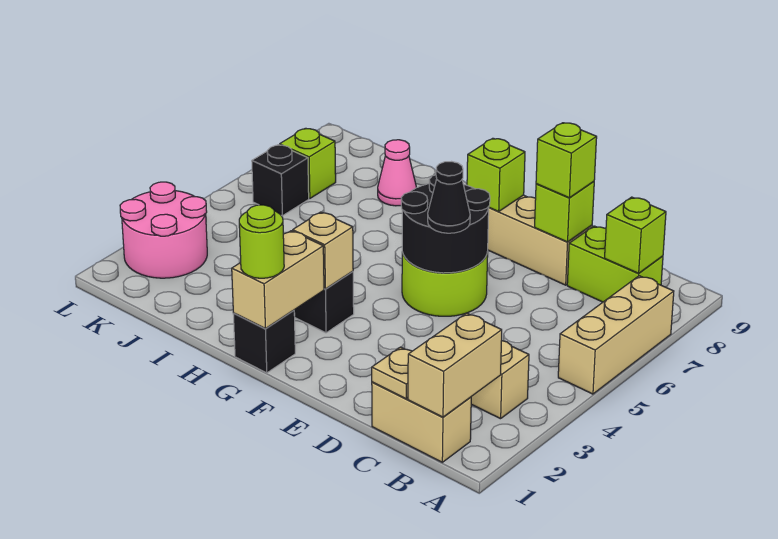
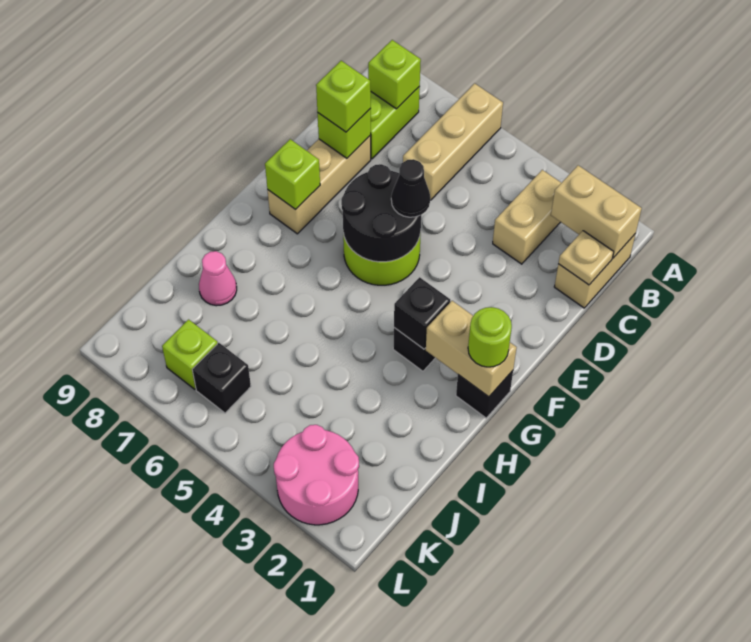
tan brick A5:A7 level 1 -> tan brick A6:C6 level 1
tan brick G3 level 2 -> black brick G3 level 2

